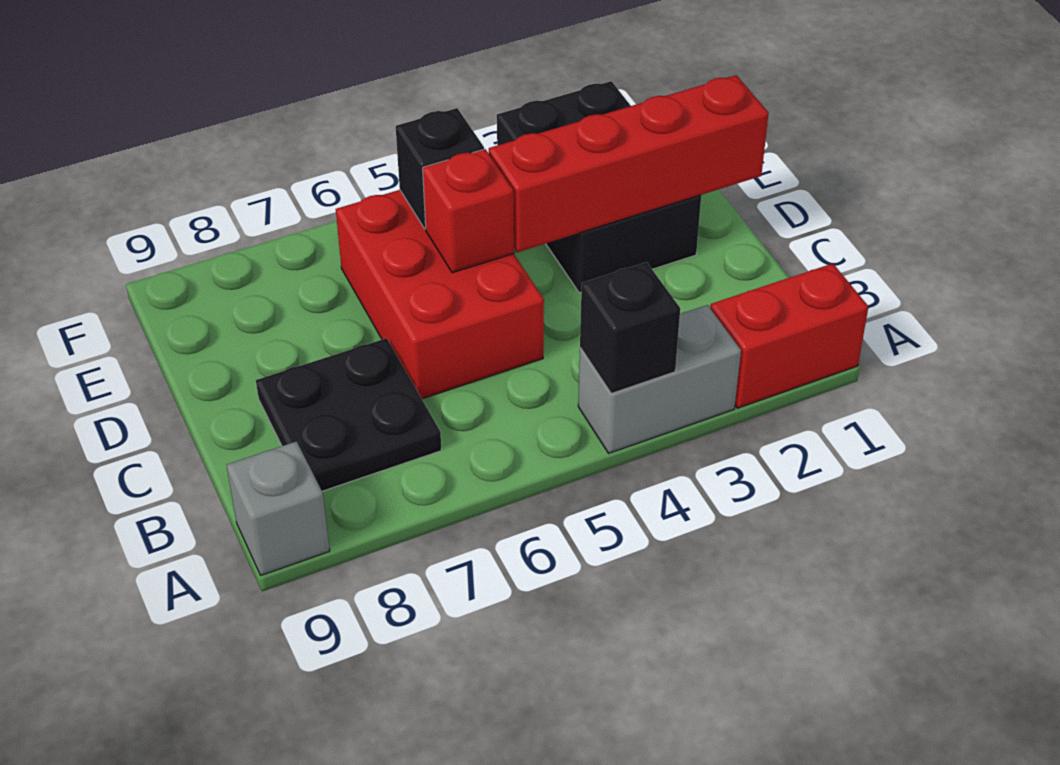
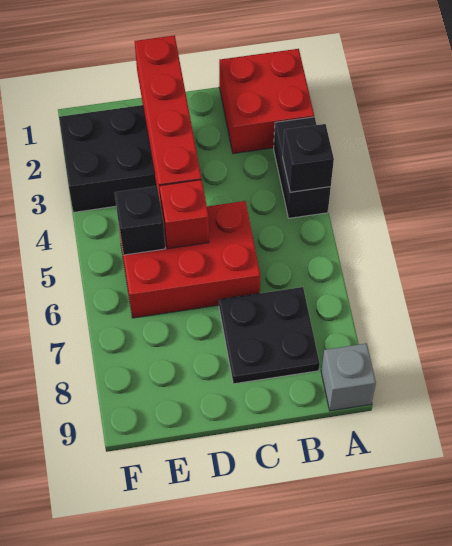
red brick A1:A2 level 1 -> red brick A1:B2 level 1
grey brick A3:A4 level 1 -> black brick A3:A4 level 1

